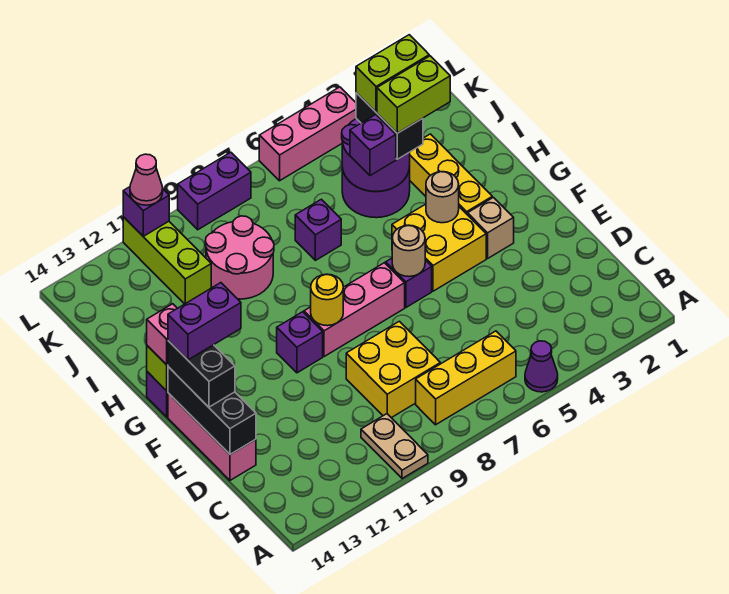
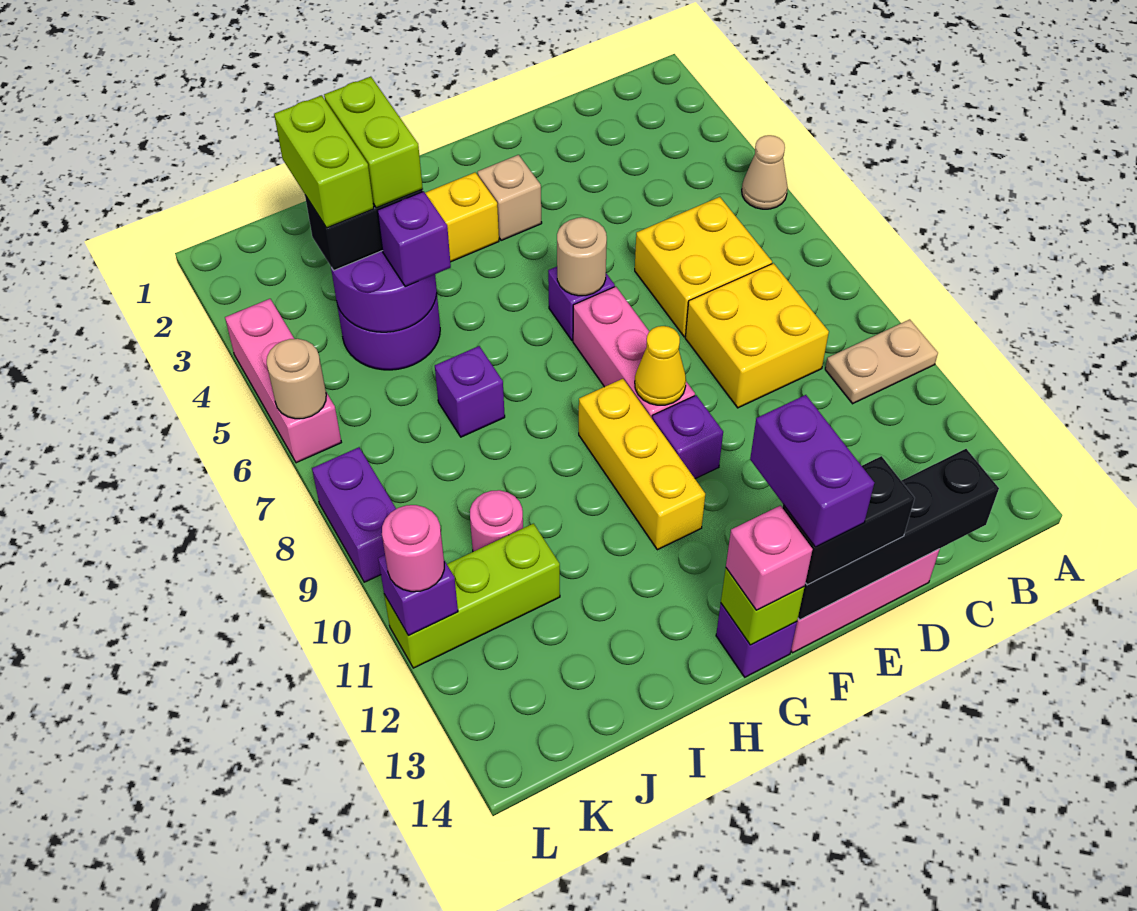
purple cone A5 level 1 -> tan cone A5 level 1
yellow brick B6:B8 level 1 -> yellow brick G9:G11 level 1
black brick D14:F14 level 2 -> black brick C14:F14 level 2
yellow brick F4:G5 level 1 -> yellow brick C6:D7 level 1
yellow round brick F9 level 2 -> yellow cone F9 level 2
tan round brick G4 level 2 -> tan round brick L6 level 2
pink round brick I9:J10 level 1 -> pink round brick J10 level 1
pink cone L11 level 3 -> pink round brick L11 level 3

